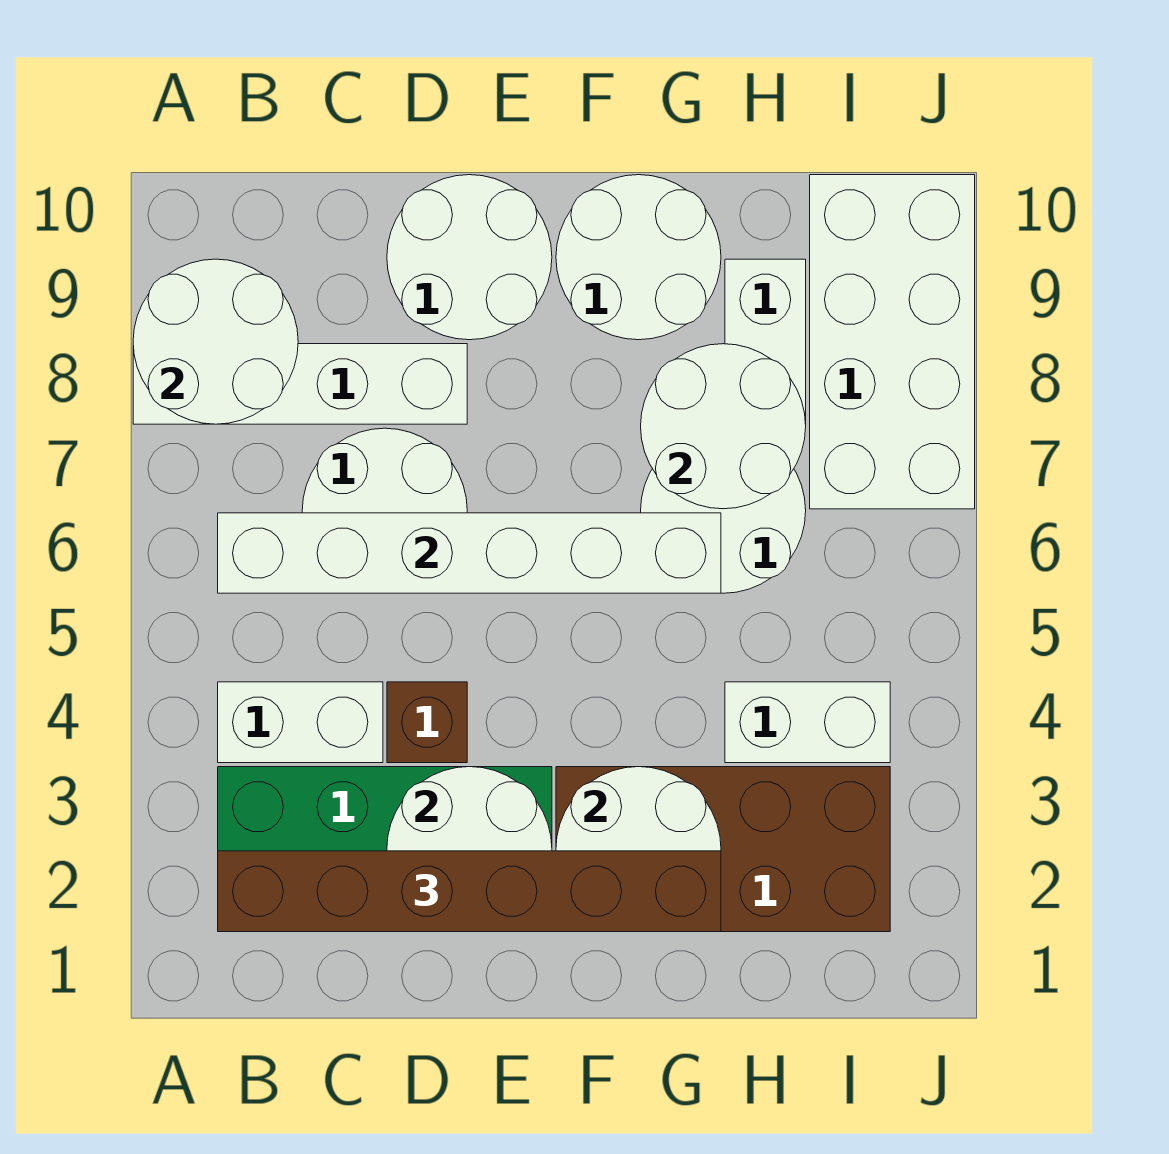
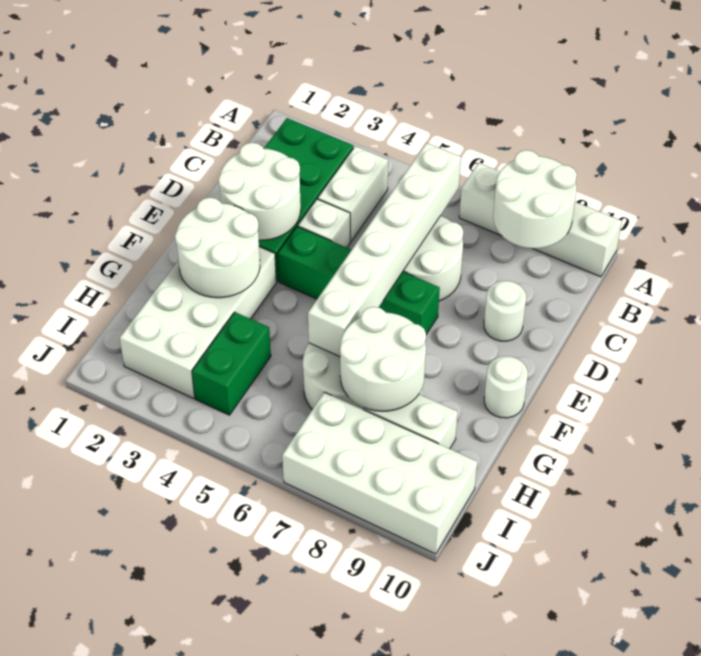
white brick A8:D8 level 1 -> white brick A7:A10 level 1
brown brick B2:G2 level 3 -> none
brown brick D4 level 1 -> white brick D4 level 1
white round brick D9:E10 level 1 -> white round brick D9 level 1
none -> green brick E4:E7 level 1
brown brick F2:I3 level 1 -> white brick F2:I3 level 1
white round brick F9:G10 level 1 -> white round brick F10 level 1
white brick H4:I4 level 1 -> green brick H4:I4 level 1

